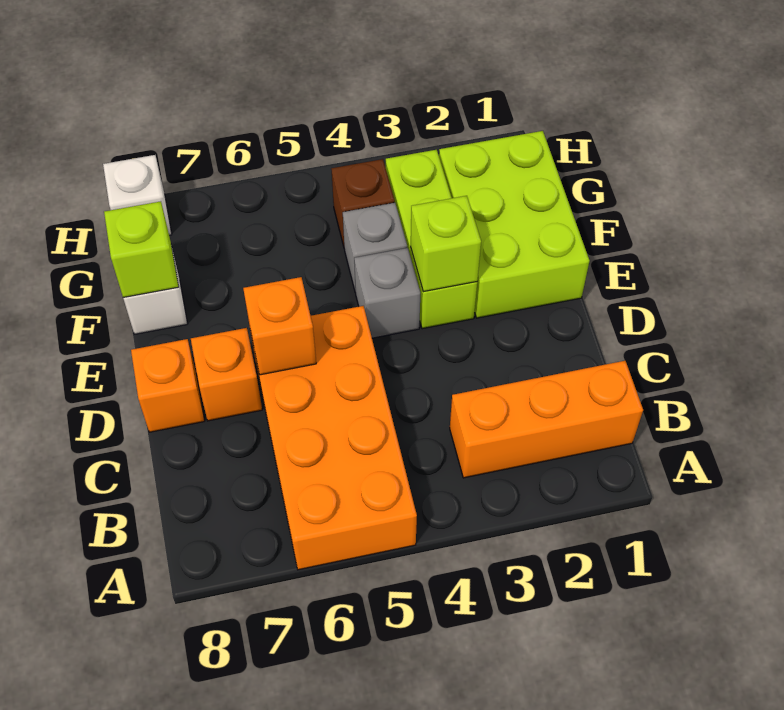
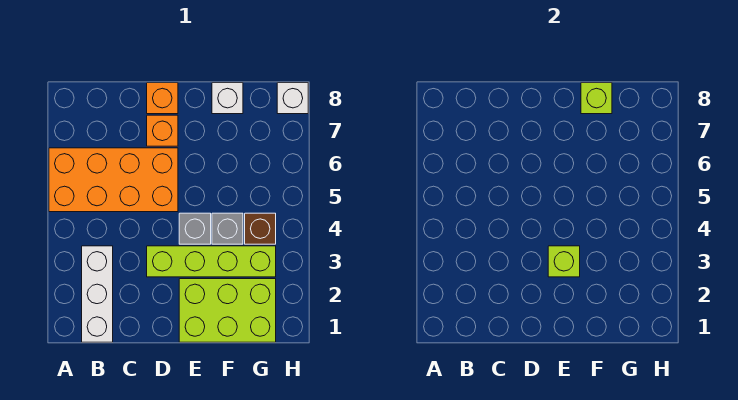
orange brick B1:B3 level 1 -> white brick B1:B3 level 1
orange brick D6 level 2 -> none
lime brick E3:G3 level 1 -> lime brick D3:G3 level 1

